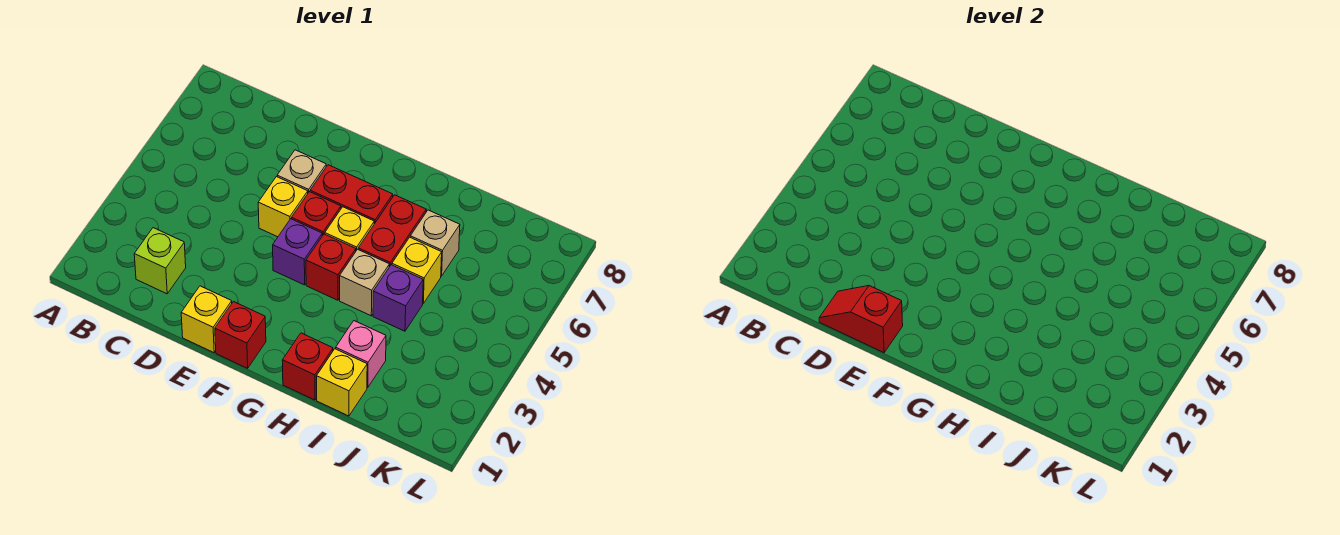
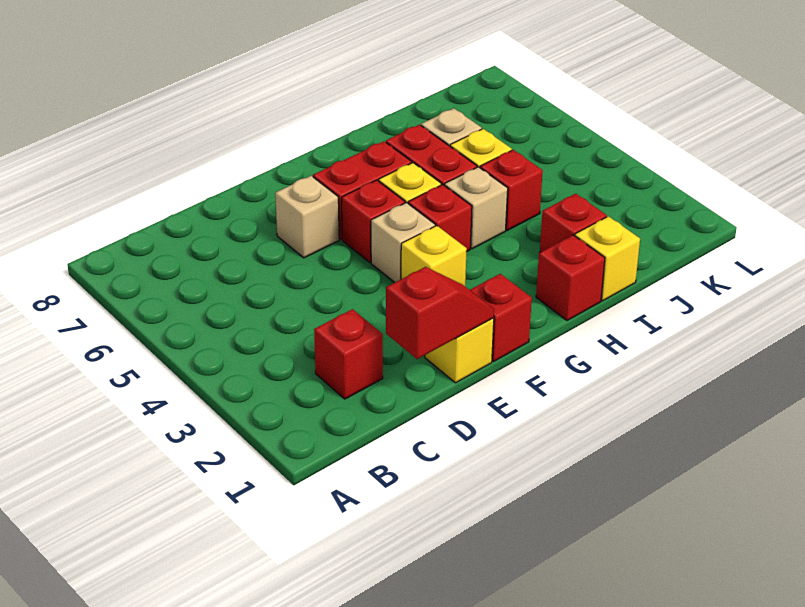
lime brick C2 level 1 -> red brick C2 level 1
red slope D1:E1 level 2 top E -> red slope D1:E1 level 2 top D
yellow brick E5 level 1 -> yellow brick F3 level 1
purple brick F4 level 1 -> tan brick F4 level 1
pink brick I2 level 1 -> red brick I2 level 1
purple brick I4 level 1 -> red brick I4 level 1

